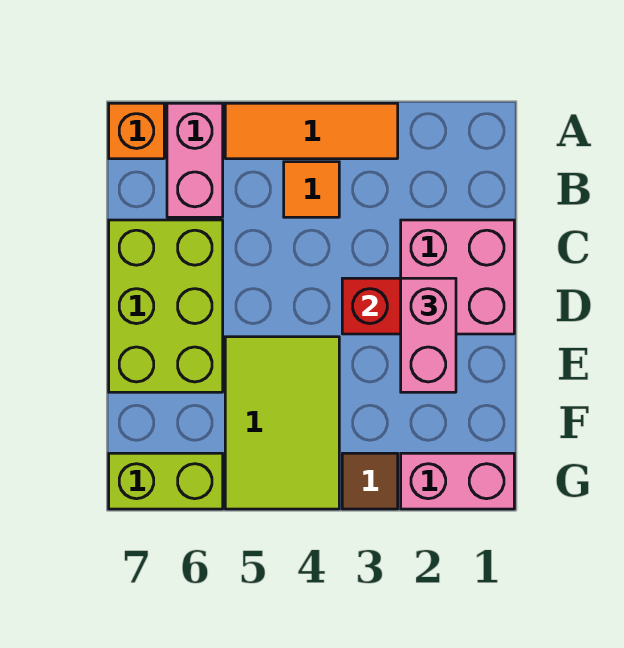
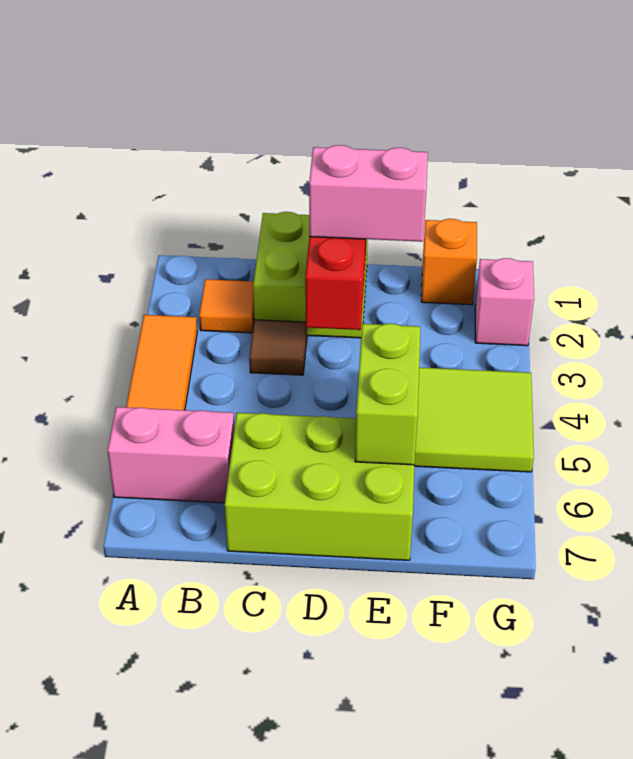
orange brick A7 level 1 -> orange brick F1 level 1
orange tile B4 level 1 -> orange tile B2 level 1
pink brick C1:D2 level 1 -> lime brick C1:D2 level 1
pink brick G1:G2 level 1 -> pink brick G2 level 1
brown tile G3 level 1 -> brown tile C3 level 1
lime brick G6:G7 level 1 -> lime brick E5:E6 level 2

